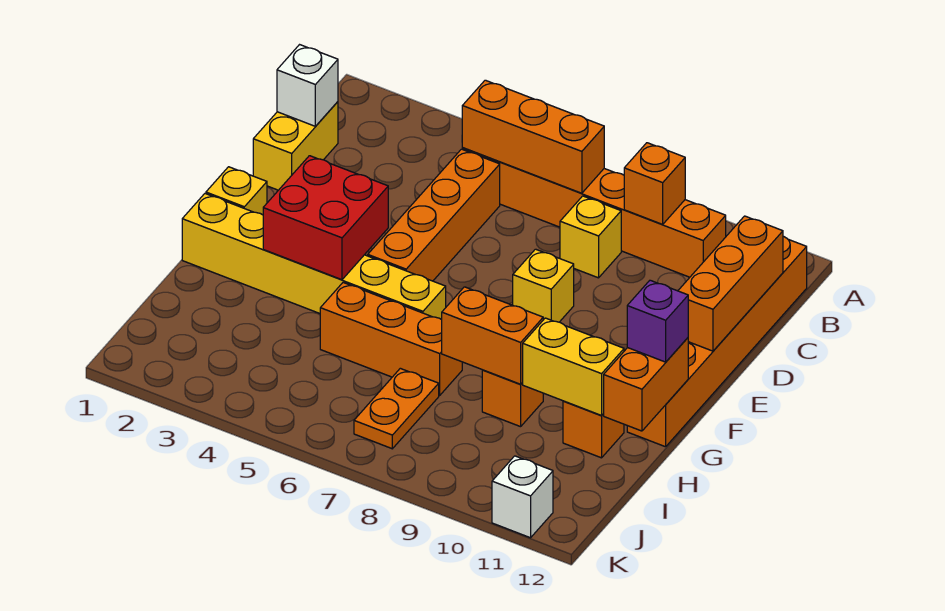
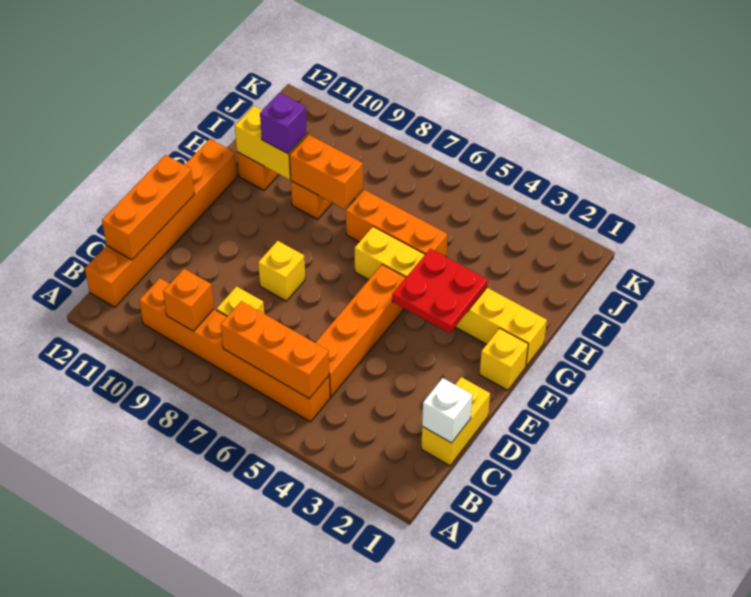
red brick F3:G4 level 2 -> red plate F3:G4 level 2
orange brick G12:H12 level 2 -> none
purple brick G12 level 3 -> purple brick H10 level 3
orange plate I7:J7 level 1 -> none
white brick K11 level 1 -> none

